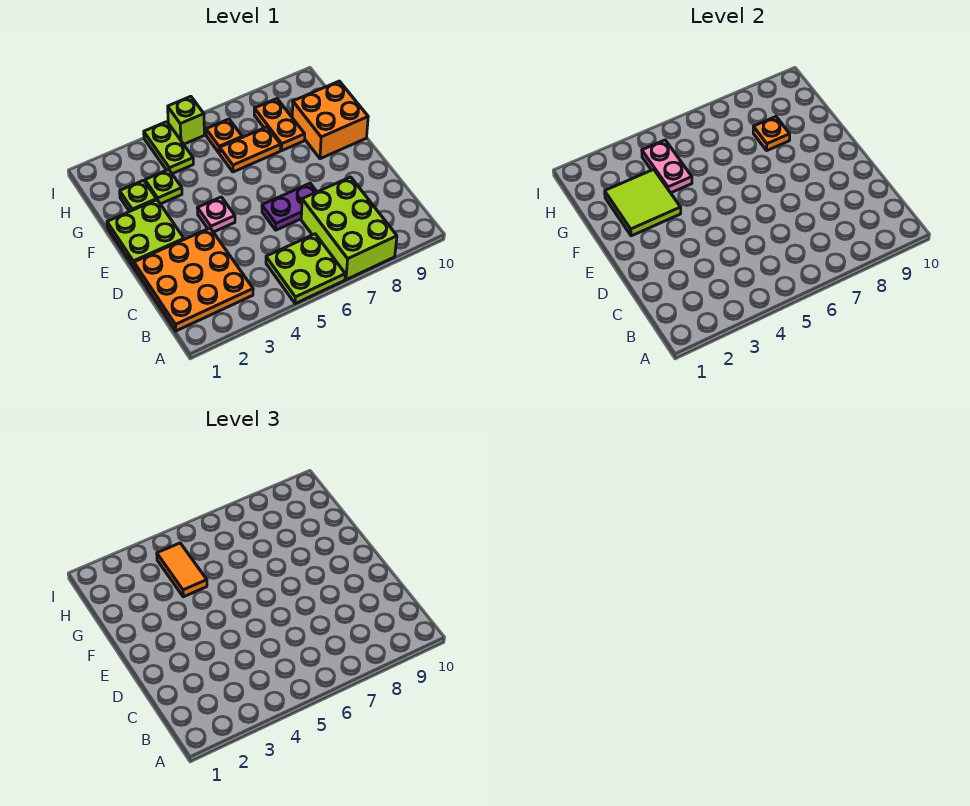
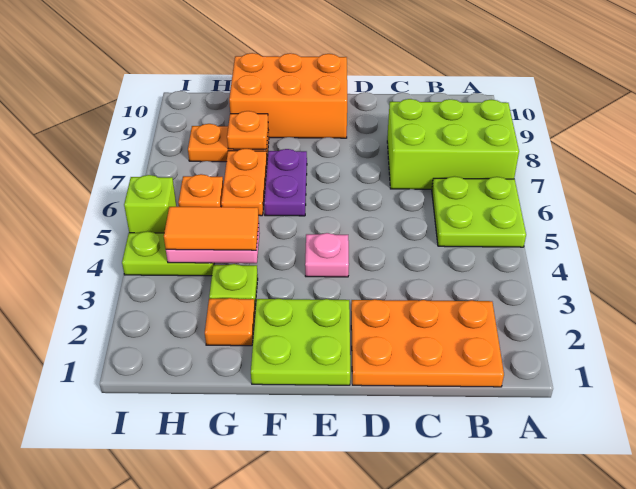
orange plate B1:D3 level 1 -> orange plate B1:D2 level 1
purple plate D6:D7 level 1 -> purple plate F6:F7 level 1
lime tile F2:G3 level 2 -> none
orange brick F9:G10 level 1 -> orange brick E9:G10 level 1
lime plate G2 level 1 -> orange plate G2 level 1

